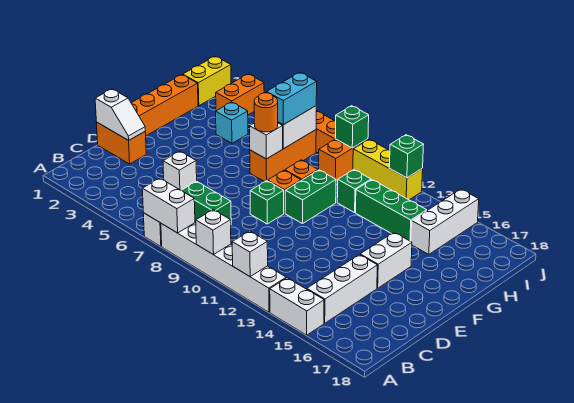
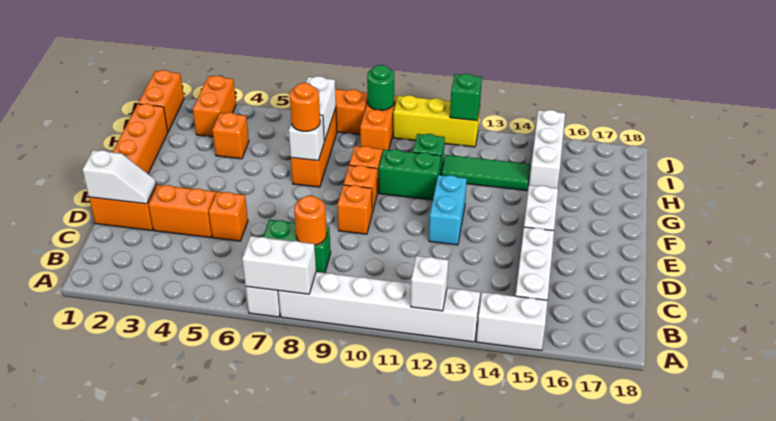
white brick A10 level 2 -> none
none -> orange round brick C8 level 2
none -> orange brick D3:D4 level 1
white brick D5 level 1 -> orange brick D5 level 1
green brick E9 level 1 -> orange brick E9 level 1
green brick F10:G10 level 1 -> green brick G10:G11 level 1
cyan brick H4 level 1 -> orange brick H4 level 1
cyan brick H7:I7 level 3 -> cyan brick E12:F12 level 1
green brick H12:H14 level 1 -> green tile H12:H14 level 1
yellow brick I1:J1 level 1 -> orange brick I1:J1 level 1
green brick J9 level 2 -> green round brick J9 level 2

